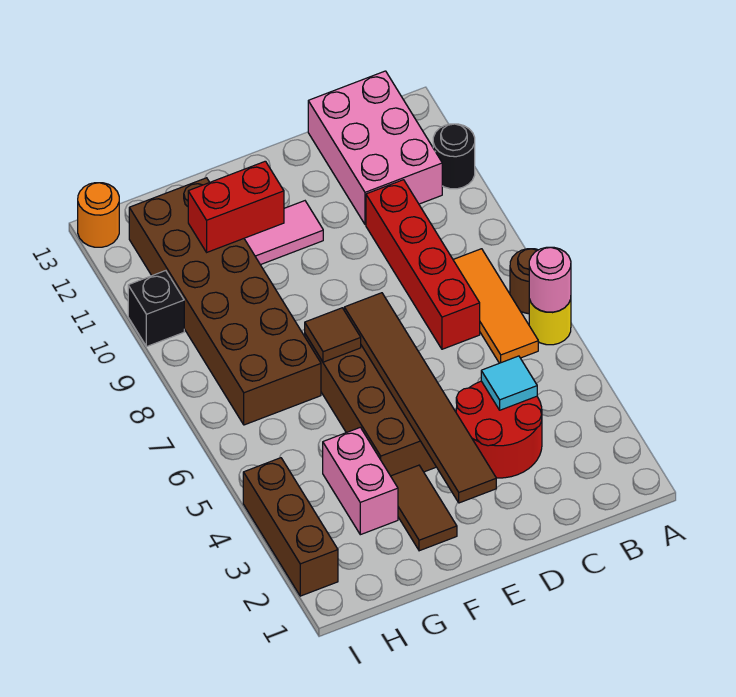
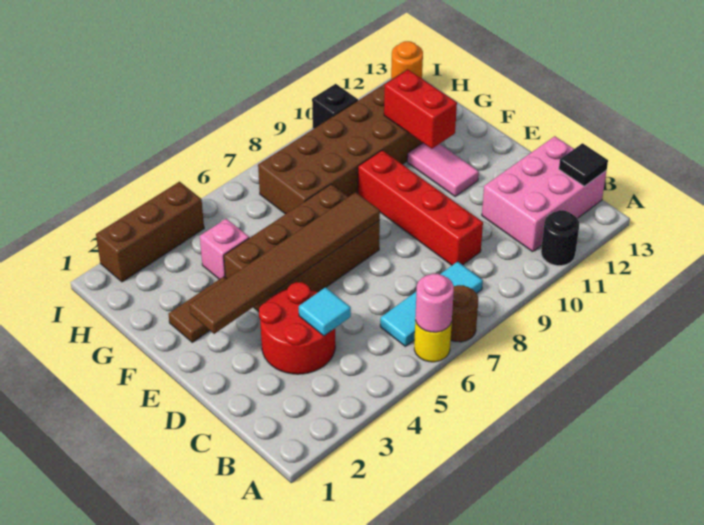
orange tile B6:B8 level 1 -> cyan tile B6:B8 level 1
none -> black tile B13 level 2
red brick C7:C10 level 1 -> red brick C9:F9 level 1
brown tile F7 level 2 -> none
pink brick G3:G4 level 1 -> pink brick G4 level 1

